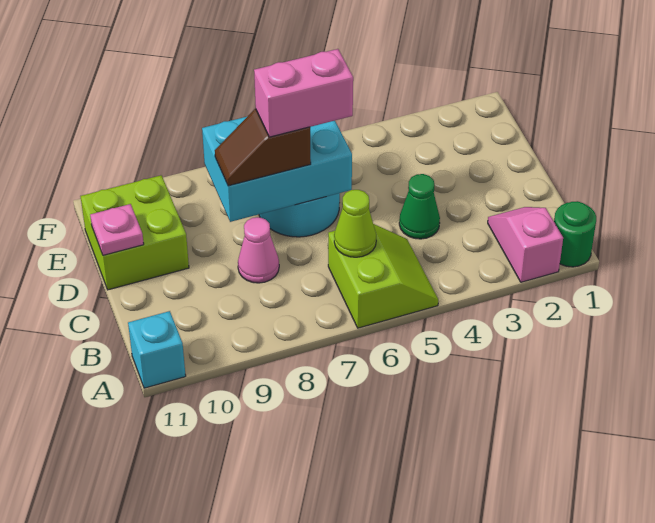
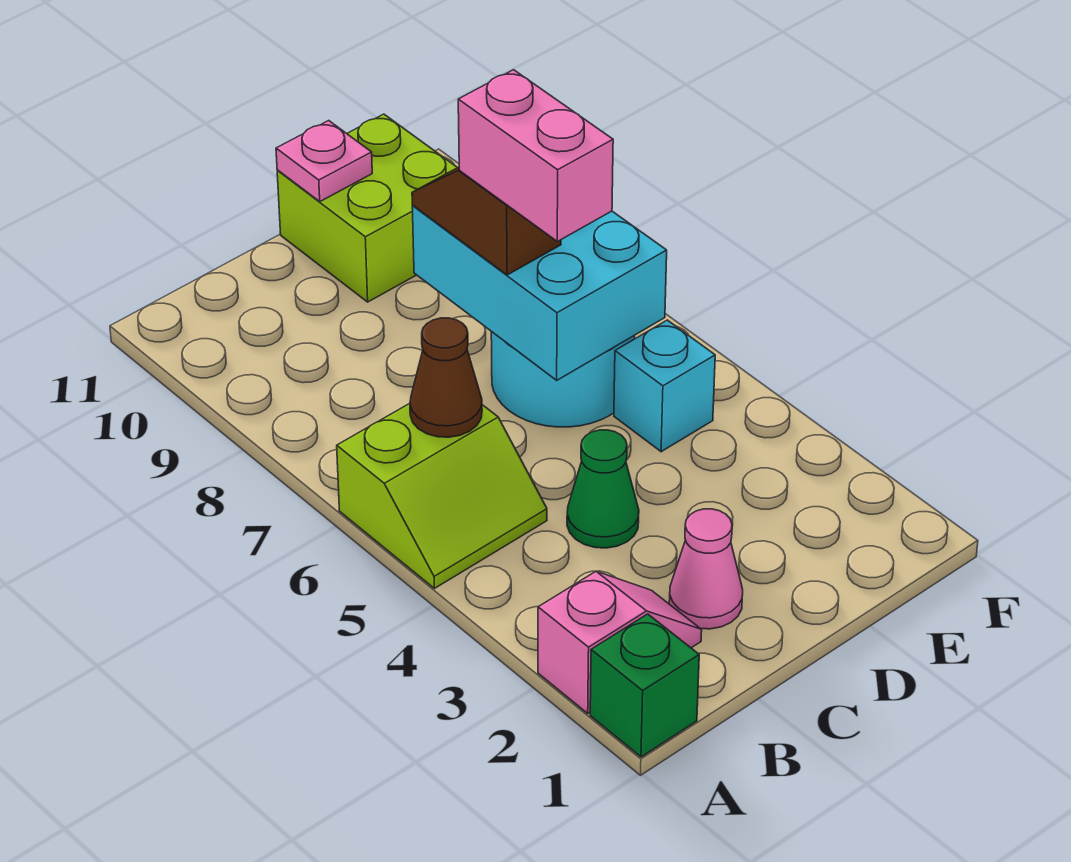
green round brick A1 level 1 -> green brick A1 level 1
cyan brick A11 level 1 -> cyan brick E5 level 1
lime cone B6 level 2 -> brown cone B6 level 2
pink cone C8 level 1 -> pink cone C2 level 1

